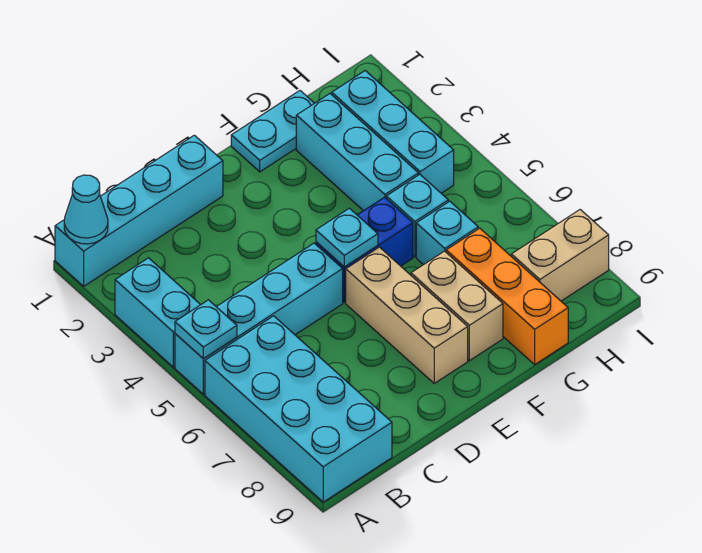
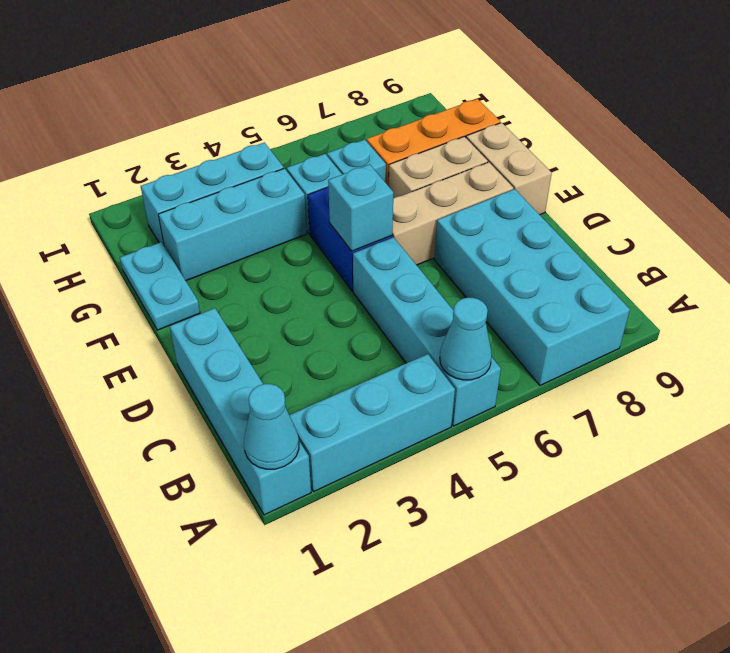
cyan brick A3:A4 level 1 -> cyan brick A2:A4 level 1
cyan plate A5 level 2 -> cyan cone A5 level 2
cyan brick A6:B9 level 1 -> cyan brick A7:D8 level 1
cyan plate E5 level 2 -> cyan brick E5 level 2
tan brick H8:I8 level 1 -> tan brick E9:F9 level 1

